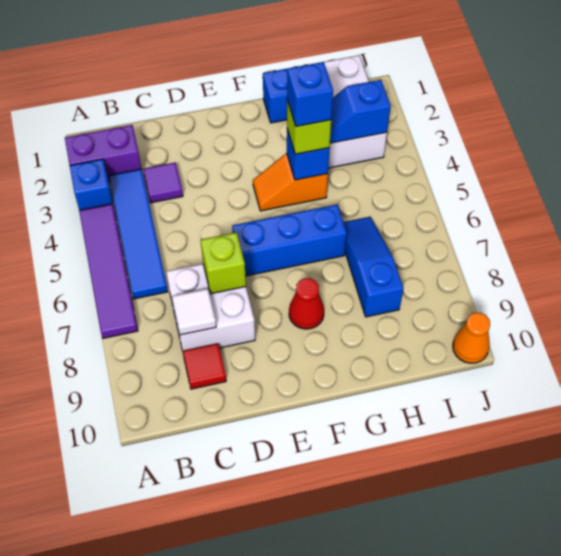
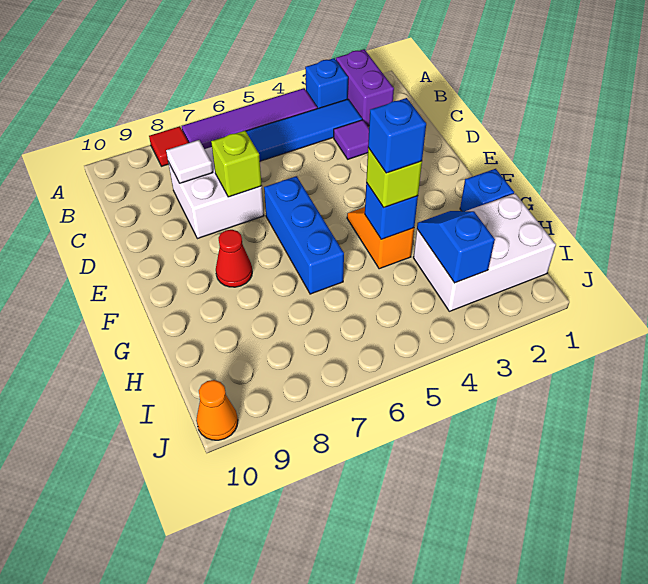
red tile C9 level 1 -> red tile A8 level 1
blue slope H6:H8 level 1 top 8 -> none

